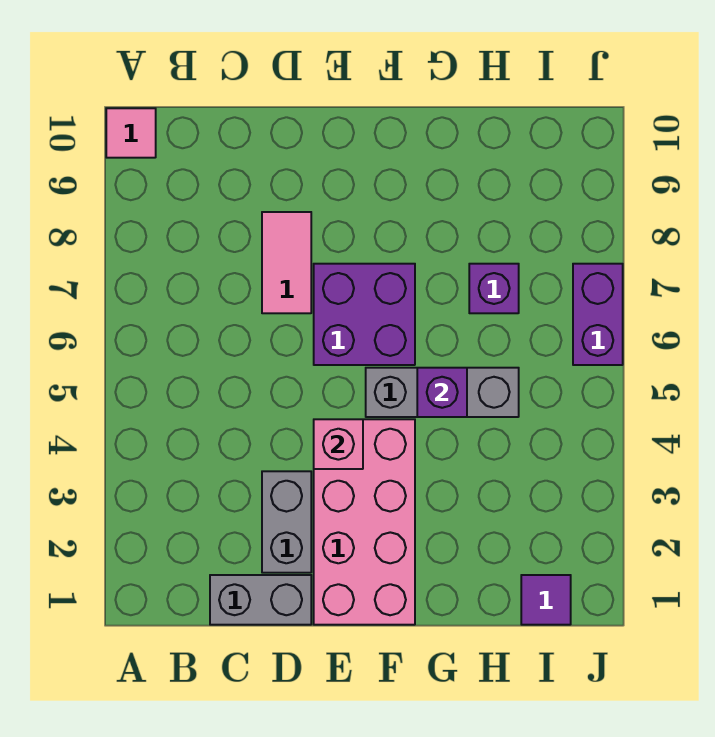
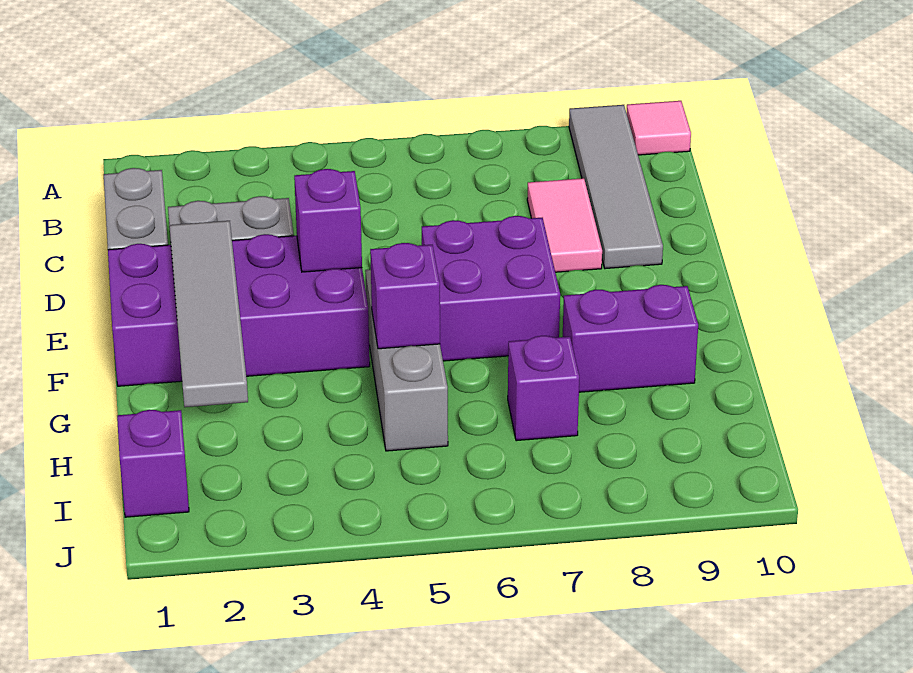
none -> grey tile A9:D9 level 1
pink tile D7:D8 level 1 -> pink tile C8:D8 level 1
pink brick E1:F4 level 1 -> purple brick E1:F4 level 1
none -> grey tile E2:H2 level 2
pink brick E4 level 2 -> purple brick E4 level 2
purple tile I1 level 1 -> purple brick I1 level 1
purple brick J6:J7 level 1 -> purple brick G8:G9 level 1

